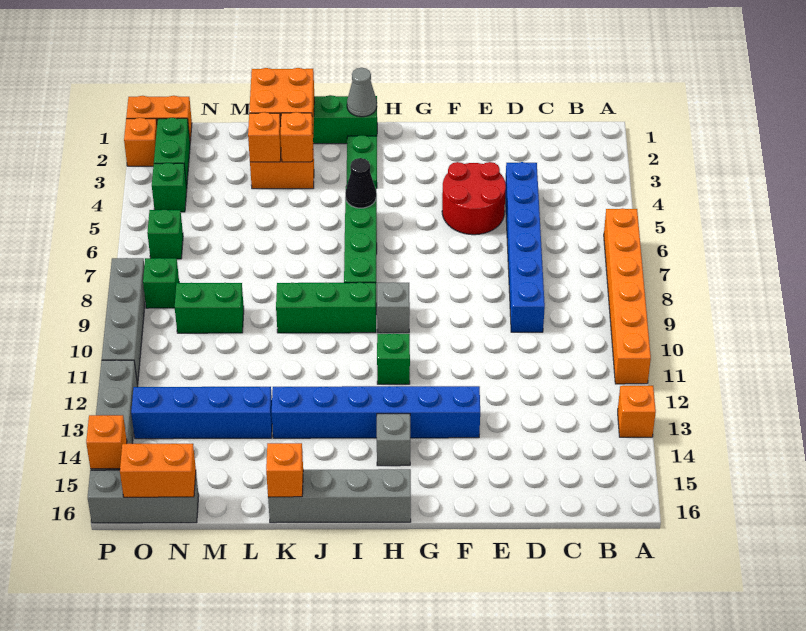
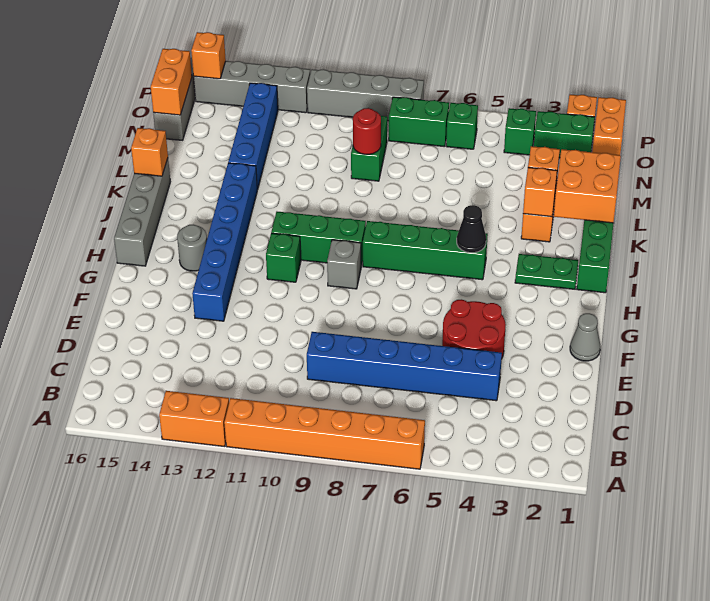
orange brick A13 level 1 -> orange brick A12:A13 level 1
grey brick H14 level 1 -> grey round brick H14 level 1
grey cone I1 level 2 -> grey cone F1 level 1
green brick I9:K9 level 1 -> green brick I9:I11 level 1
none -> red round brick M9 level 2
green brick O8 level 1 -> green brick O7:O8 level 1

